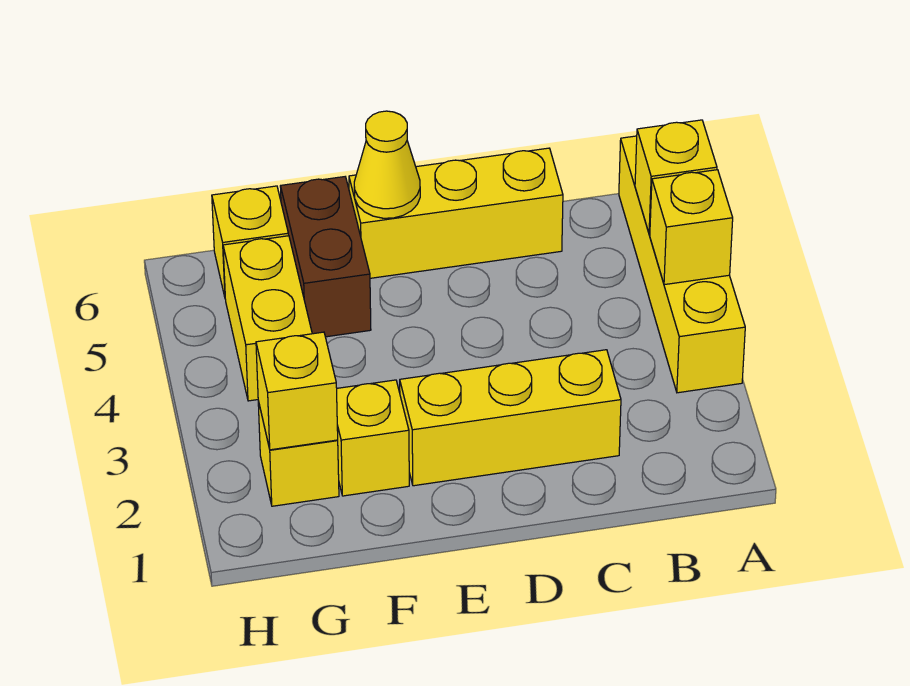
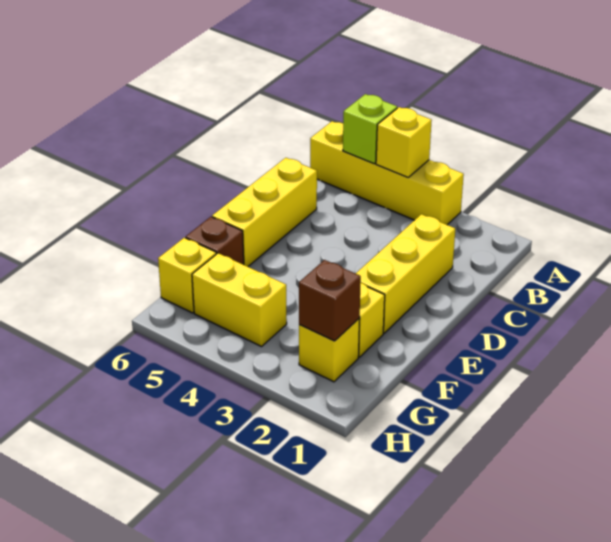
yellow brick A5 level 2 -> lime brick A5 level 2
yellow cone E6 level 2 -> none
brown brick F5:F6 level 1 -> brown brick F6 level 1
yellow brick G2 level 2 -> brown brick G2 level 2

